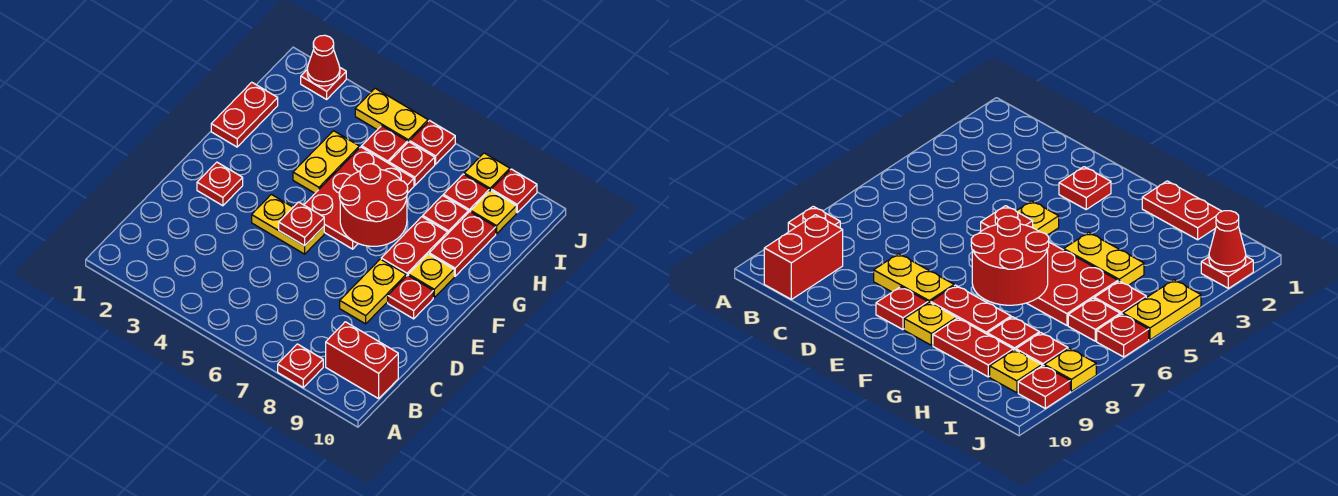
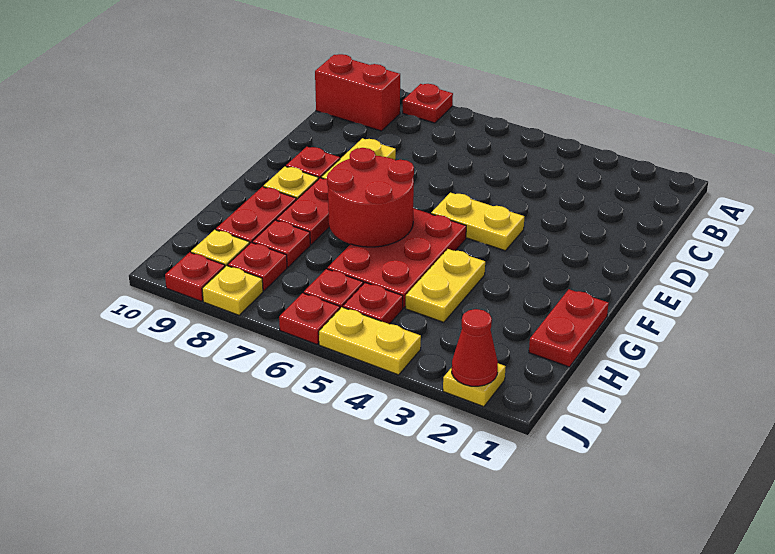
red plate E2 level 1 -> none
red plate E5 level 2 -> none
red plate J2 level 1 -> yellow plate J2 level 1

